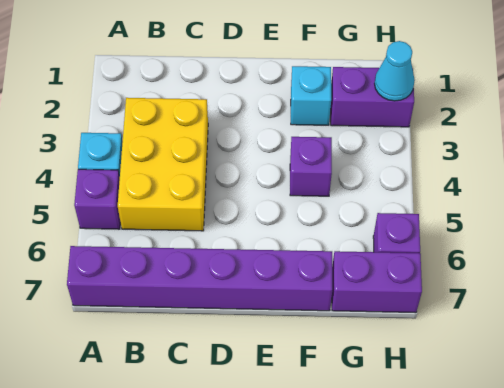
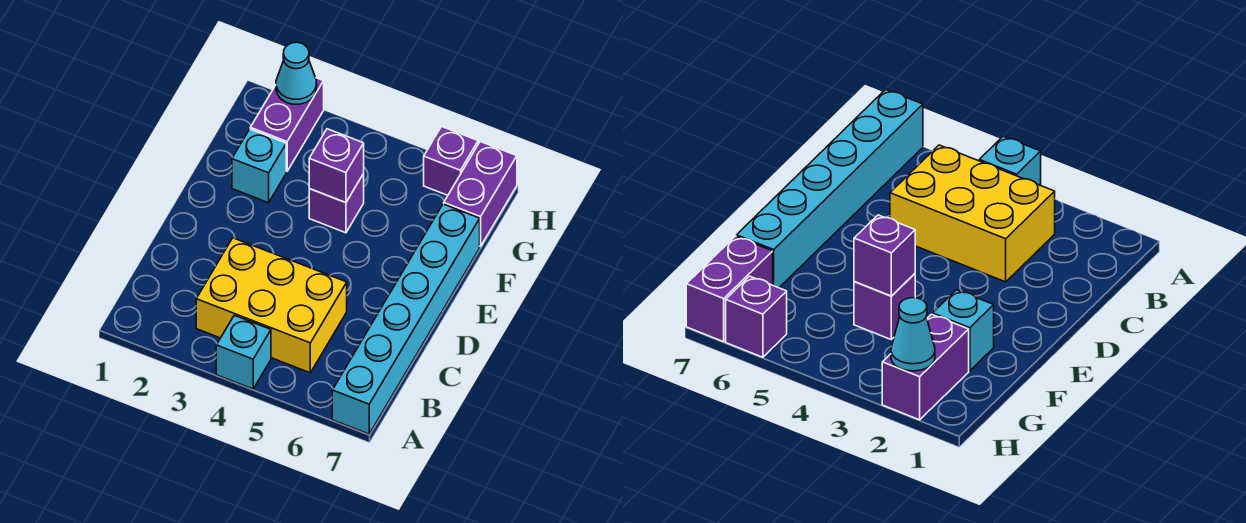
purple brick A5 level 1 -> purple brick F4 level 2
purple brick A7:F7 level 1 -> cyan brick A7:F7 level 1

